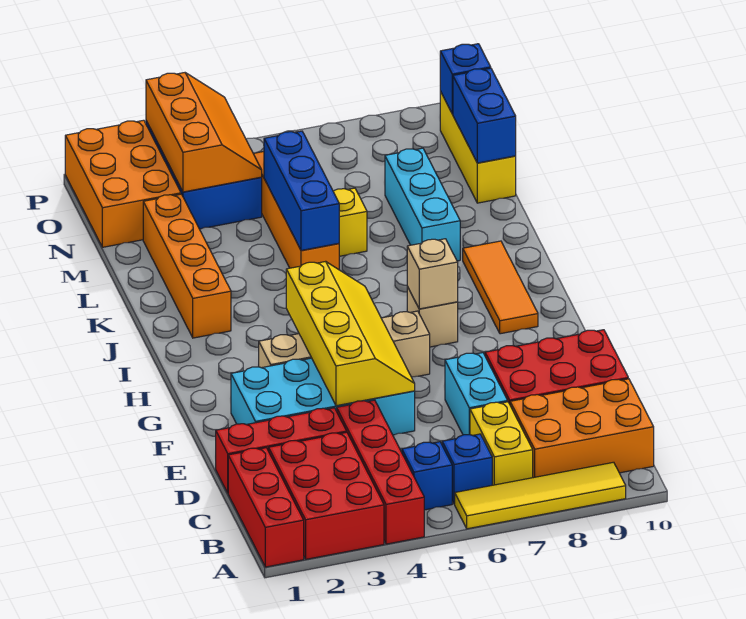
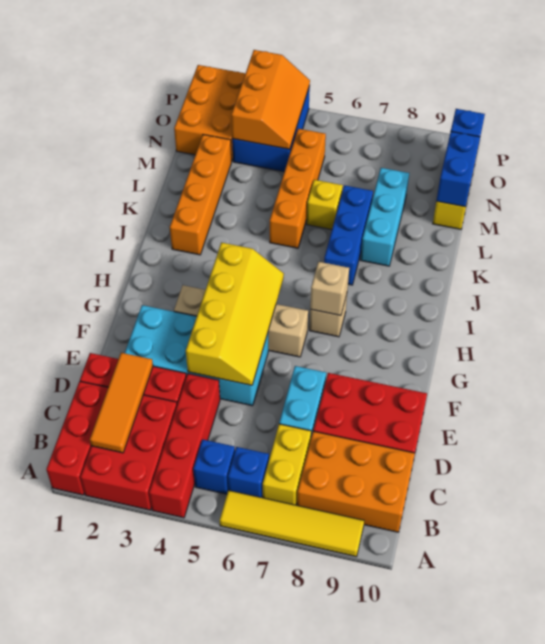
orange tile H9:J9 level 1 -> orange tile B2:D2 level 2
blue brick K5:M5 level 2 -> blue brick J7:L7 level 1

